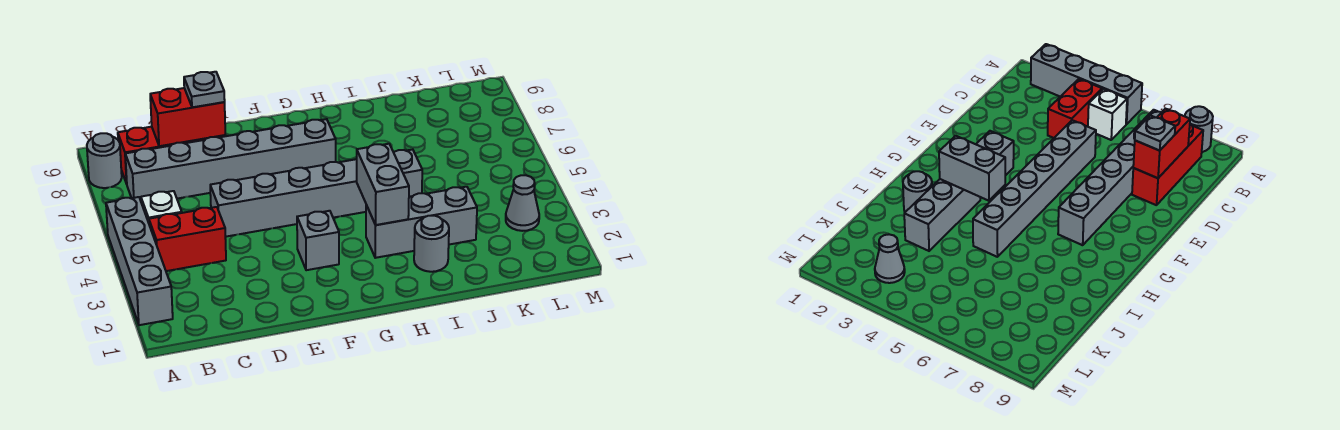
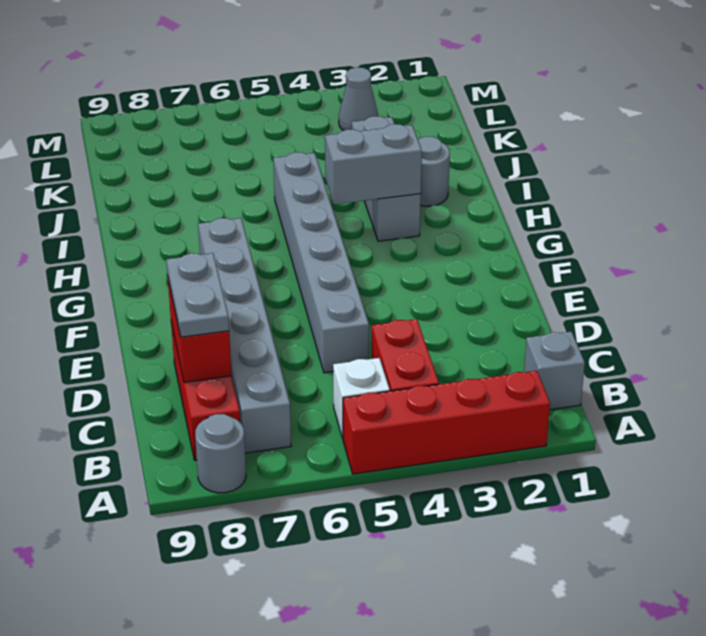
grey brick A2:A5 level 1 -> red brick A2:A5 level 1
grey plate D8 level 3 -> grey plate C8:D8 level 3
grey brick F3 level 1 -> grey brick B1 level 1

